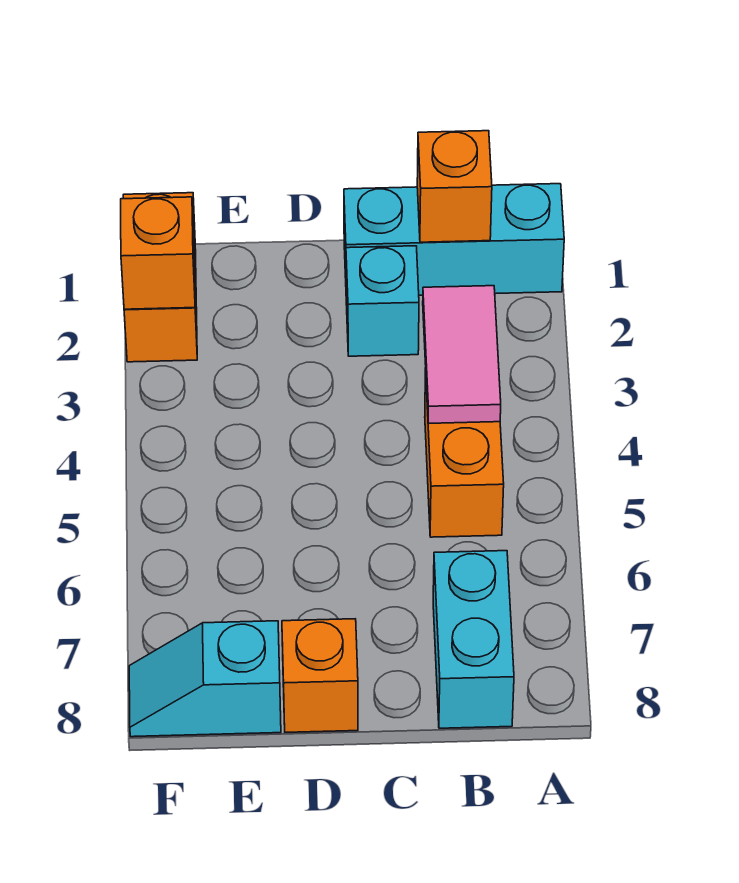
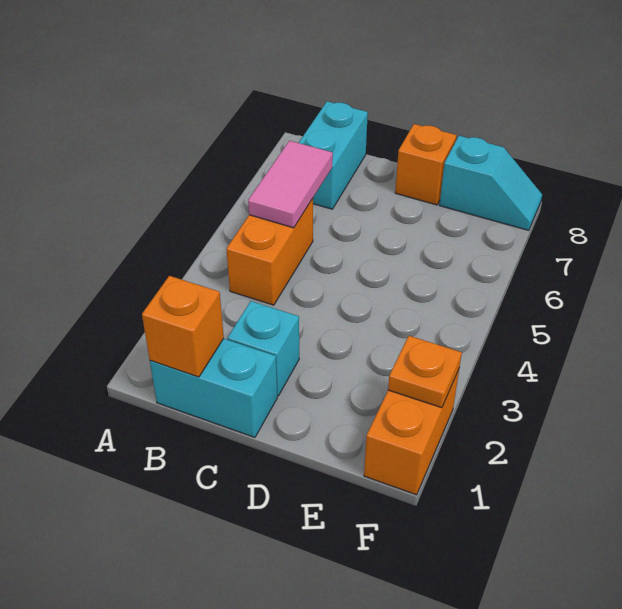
cyan brick A1:C1 level 1 -> cyan brick B1:C1 level 1
pink tile B3:B4 level 2 -> pink tile B5:B6 level 2
orange brick F2 level 2 -> orange plate F2 level 2

